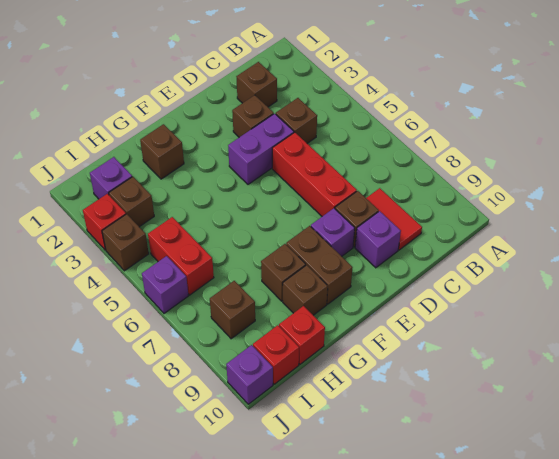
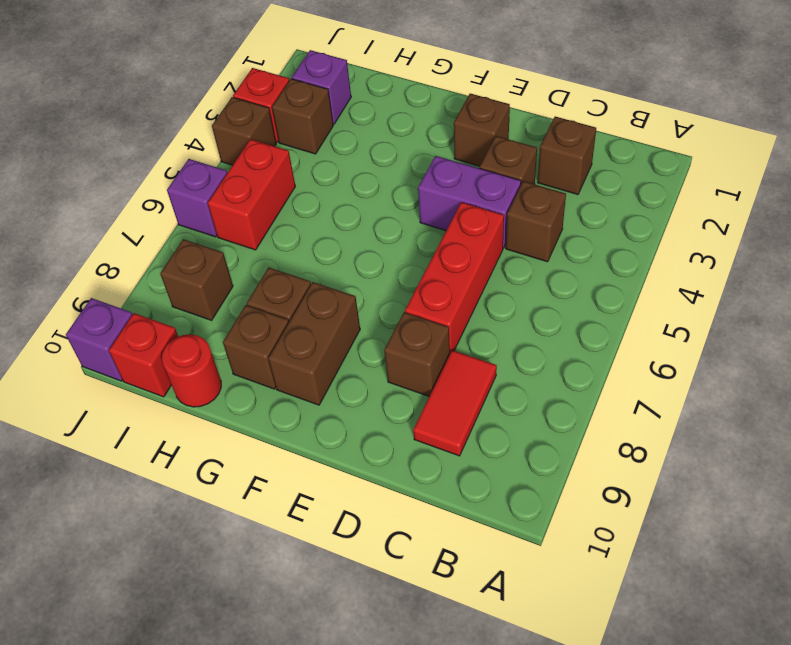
purple brick D9 level 1 -> none
purple brick E8 level 1 -> none
brown brick G2 level 1 -> brown brick E2 level 1
red brick H10 level 1 -> red round brick H10 level 1

